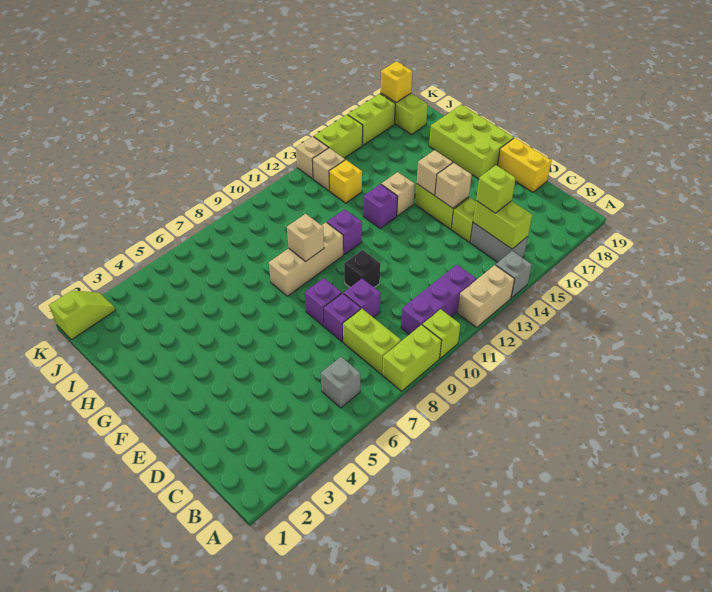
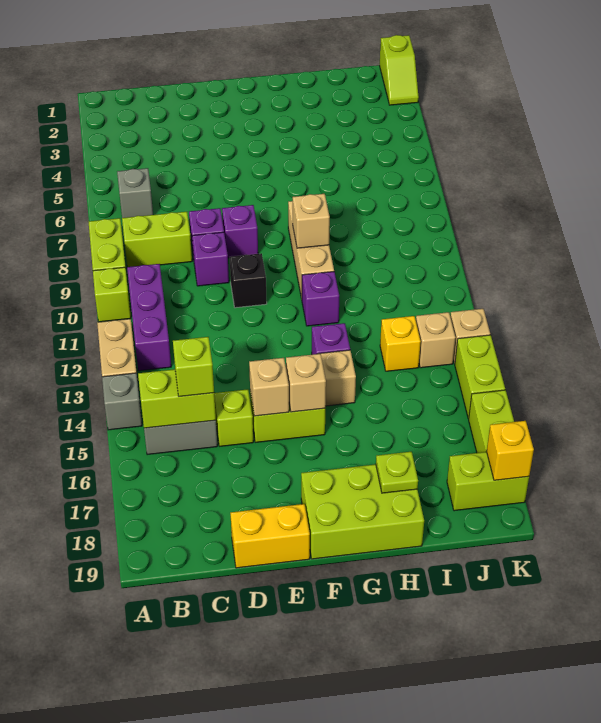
none -> lime plate H18 level 2

